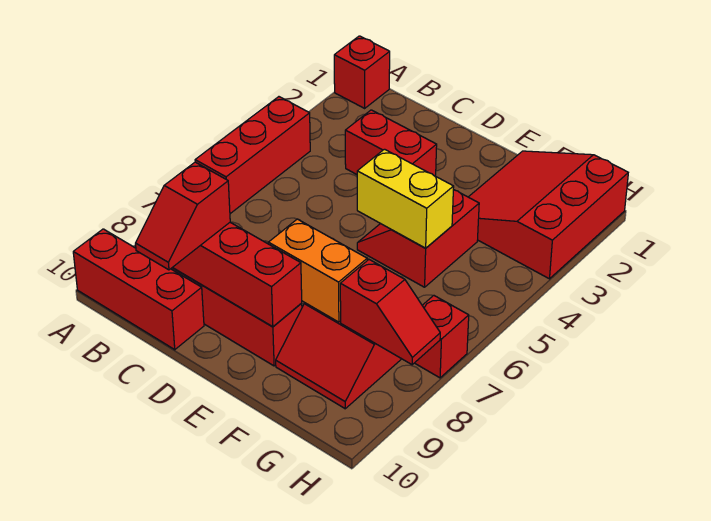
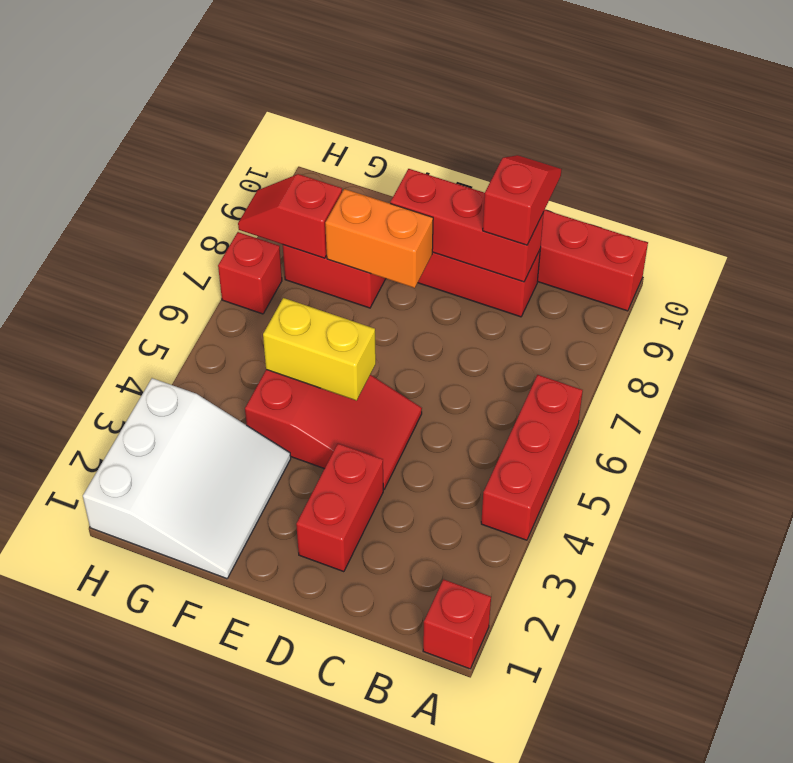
red brick C3:D3 level 1 -> red brick D2:D3 level 1
red slope E4:F5 level 1 top F -> red slope D4:F5 level 1 top F
red slope F1:H3 level 1 top H -> white slope F1:H3 level 1 top H

